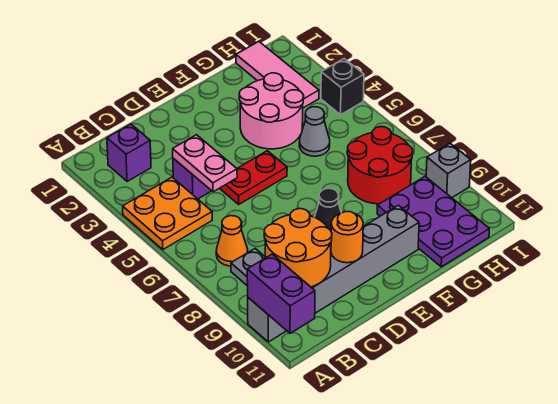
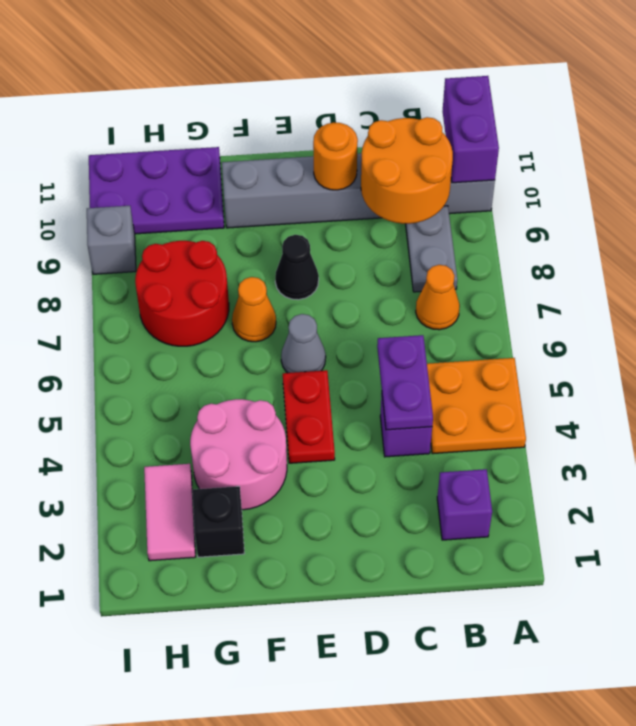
pink plate C4:C5 level 2 -> purple plate C4:C5 level 2
red plate D5:E5 level 1 -> red plate E4:E5 level 1
none -> orange cone F7 level 1
grey cone G5 level 1 -> grey cone E6 level 1
purple plate G9:H11 level 1 -> purple plate G10:I11 level 1
pink tile H1:H3 level 1 -> pink tile H2:H3 level 1
black brick I4 level 1 -> black brick G2 level 1

